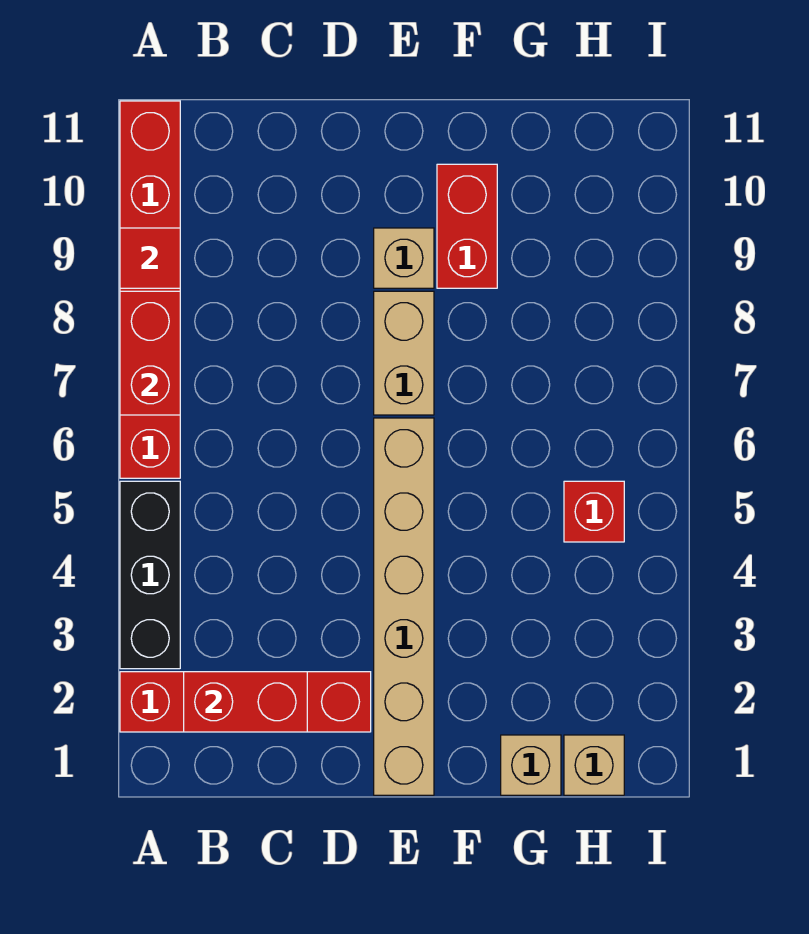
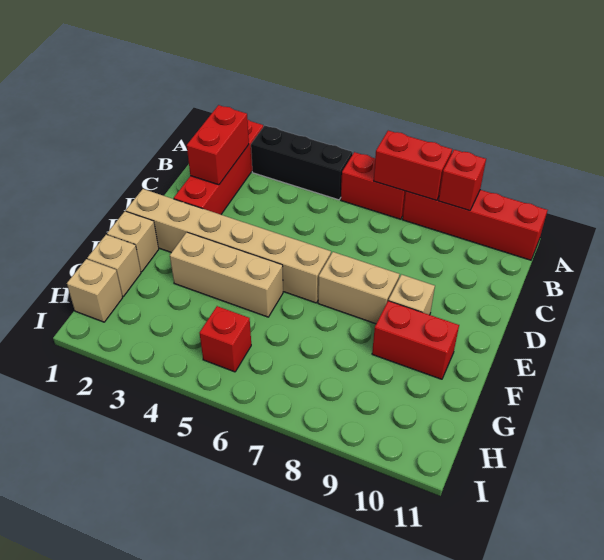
red tile A9 level 2 -> red brick A9 level 2
none -> tan brick F1 level 1
none -> tan brick F3:F5 level 1

